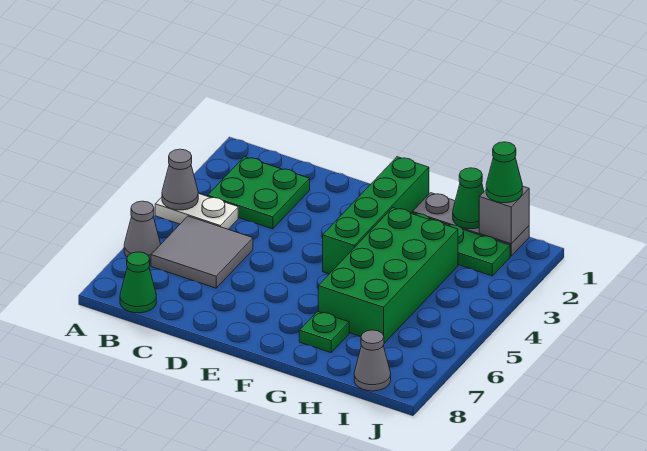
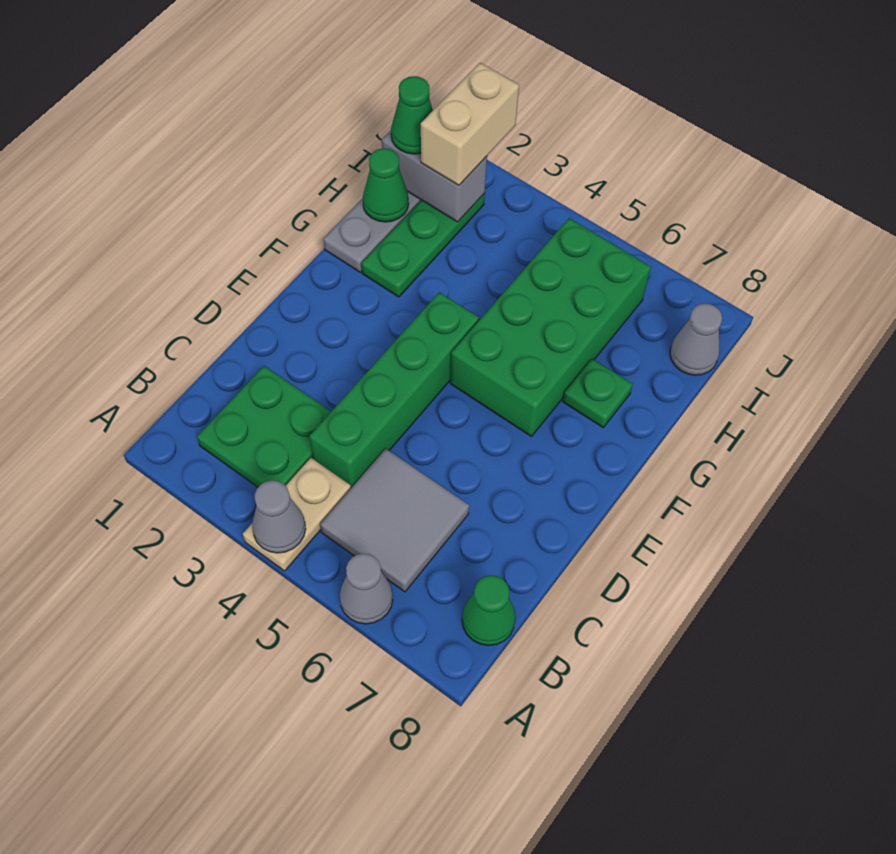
white plate A4:B4 level 1 -> tan plate A4:B4 level 1
green brick F1:F4 level 1 -> green brick C4:F4 level 1
green brick G3:H6 level 1 -> green brick F5:I6 level 1
grey brick I1 level 2 -> grey brick I1:I2 level 2
none -> tan brick I2:J2 level 3

